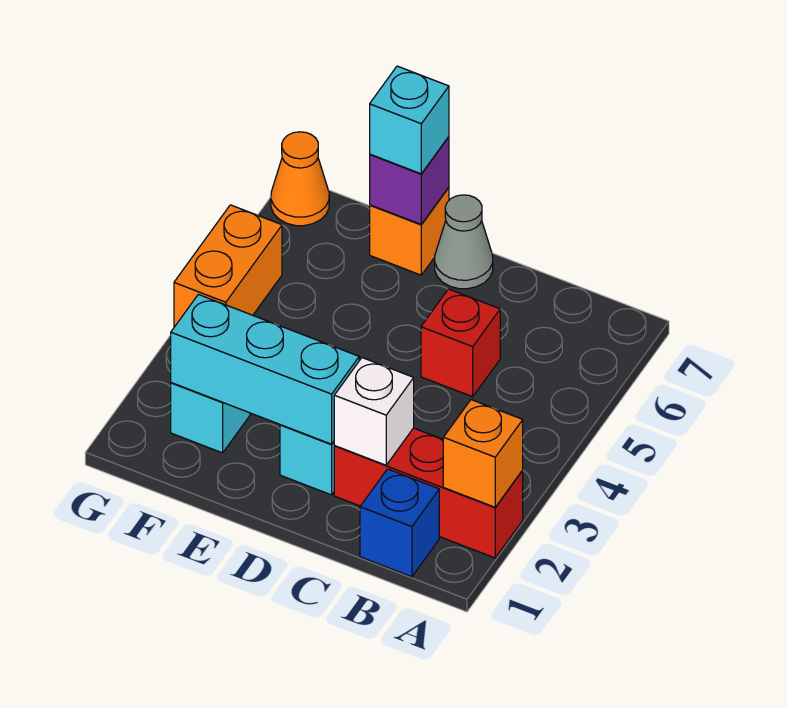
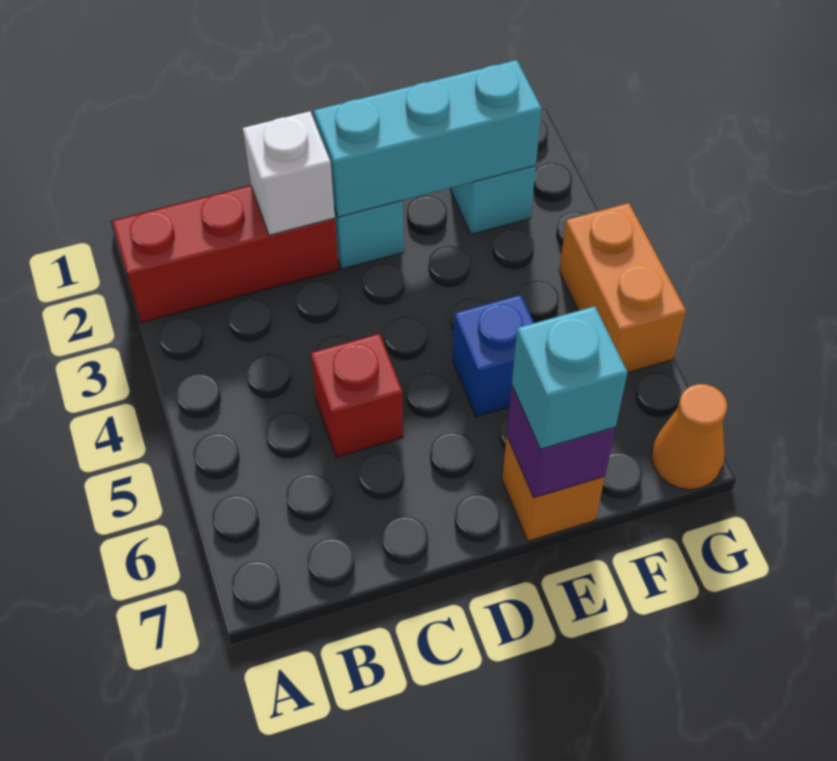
orange brick A2 level 2 -> none
blue brick B1 level 1 -> blue brick E5 level 1
grey cone D7 level 1 -> none

